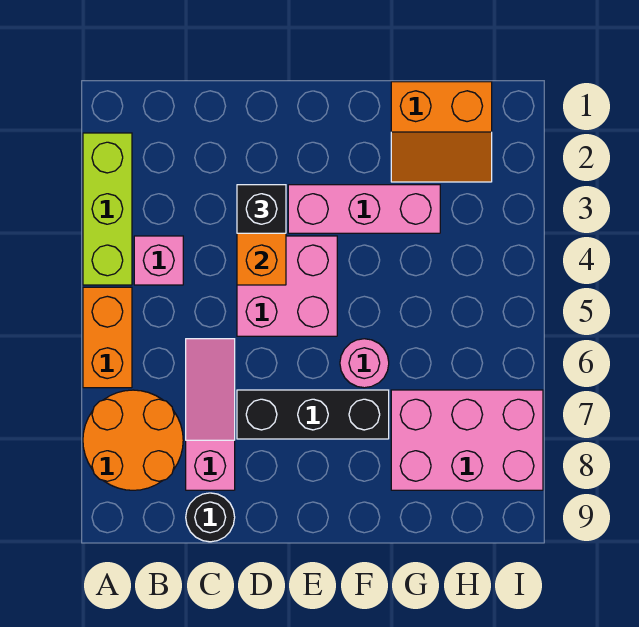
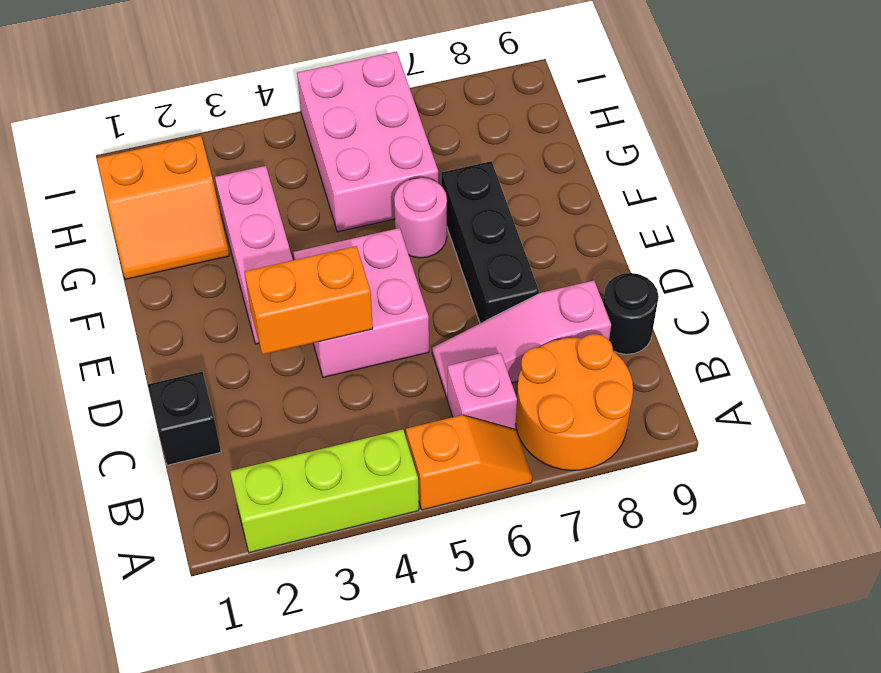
orange brick A5:A6 level 1 -> orange slope A5:A6 level 1 top 5
pink brick B4 level 1 -> pink brick B6 level 1
black brick D3 level 3 -> black brick C1 level 1
orange slope G1:H2 level 1 top 1 -> orange slope G1:H2 level 1 top H
pink brick G7:I8 level 1 -> pink brick G5:I6 level 1

